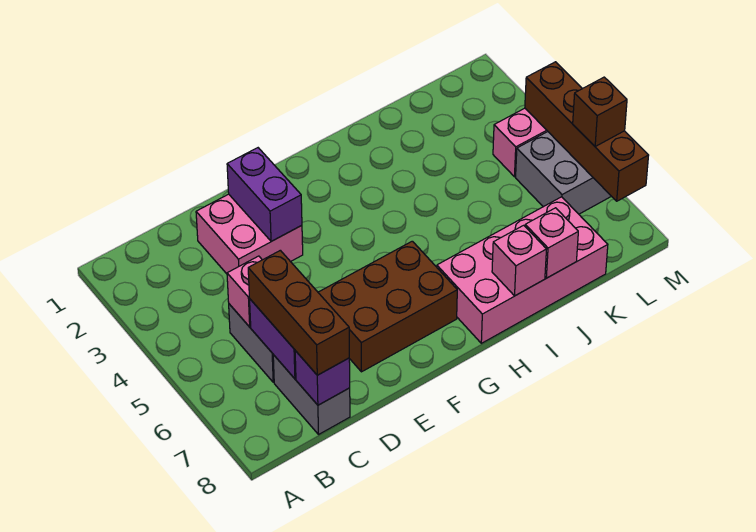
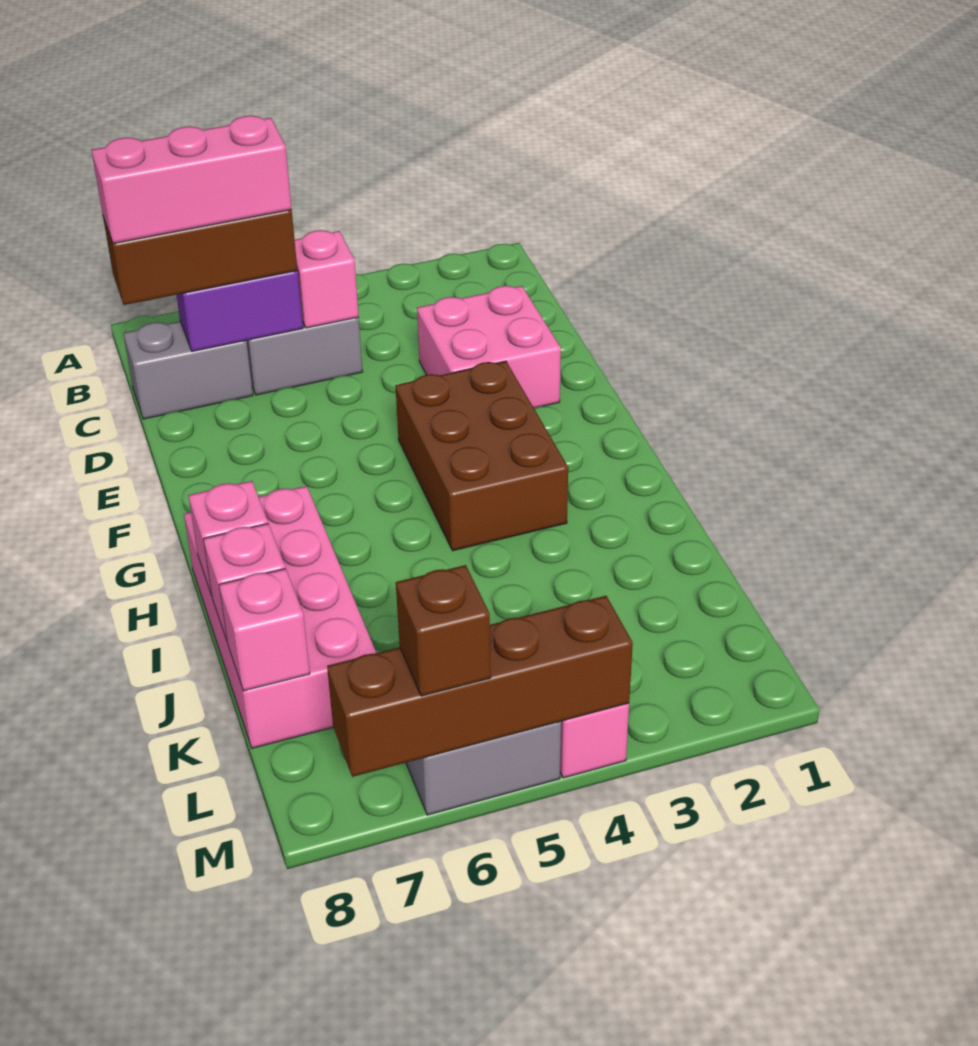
none -> pink brick C6:C8 level 4
purple brick C8 level 2 -> none
purple brick E2:E3 level 2 -> none
brown brick E6:G7 level 1 -> brown brick F3:H4 level 1
none -> pink brick K8 level 2

